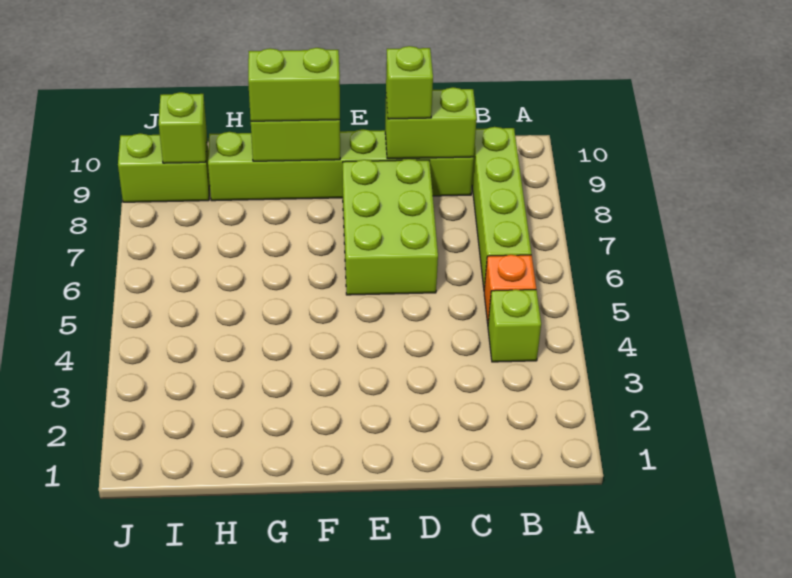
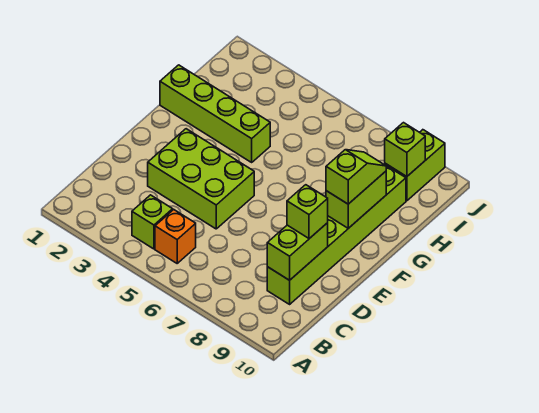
lime brick B6:B9 level 1 -> lime brick G1:G4 level 1
lime brick D6:E8 level 1 -> lime brick D3:E5 level 1
lime brick F9:G9 level 3 -> lime slope F9:G9 level 3 top F

